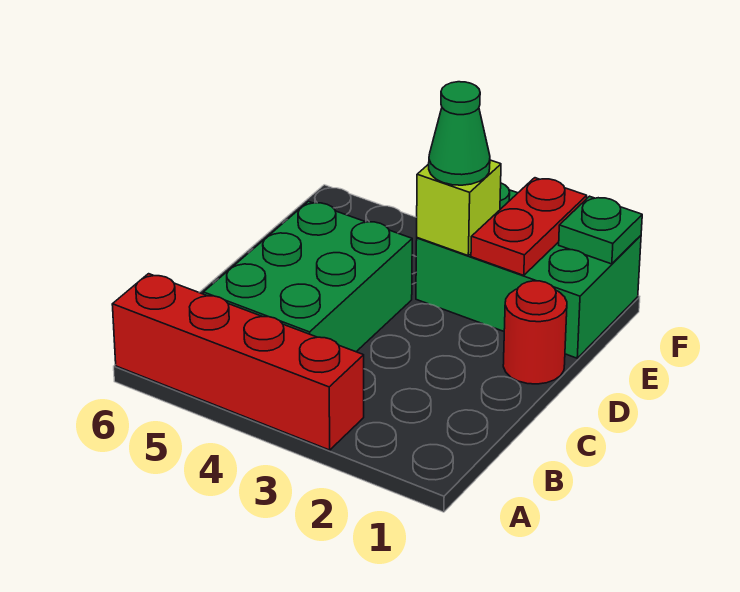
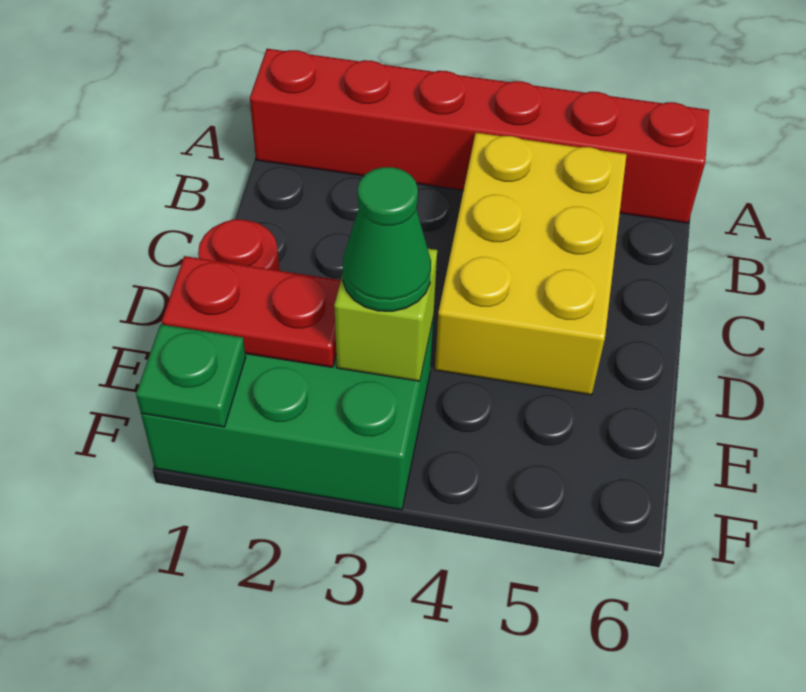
red brick A3:A6 level 1 -> red brick A1:A6 level 1
green brick B4:D5 level 1 -> yellow brick B4:D5 level 1
red plate E2:F2 level 2 -> red plate E1:E2 level 2

